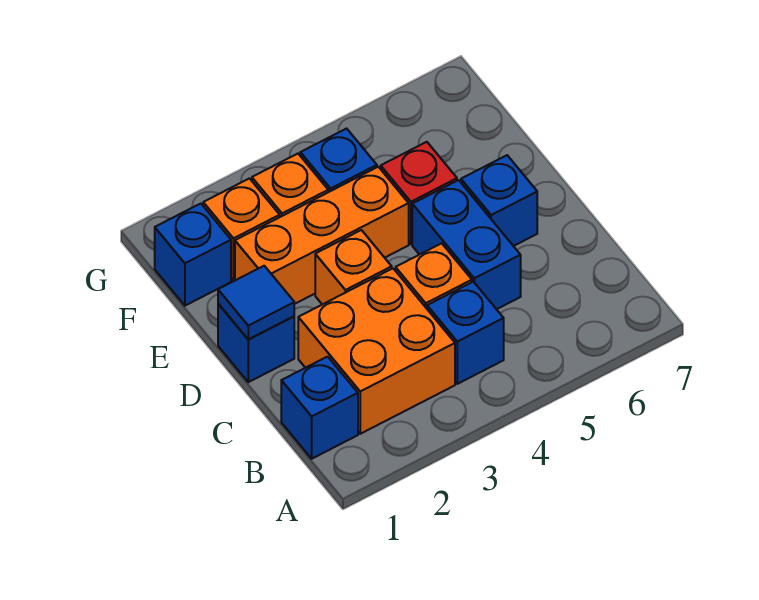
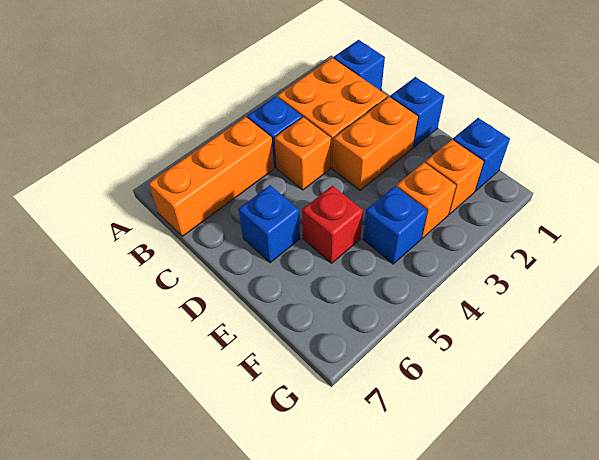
blue brick C5:D5 level 1 -> none
blue tile D1 level 2 -> none
orange brick D3 level 1 -> orange brick D2:D3 level 1
orange brick E2:E4 level 1 -> orange brick B5:B7 level 1

